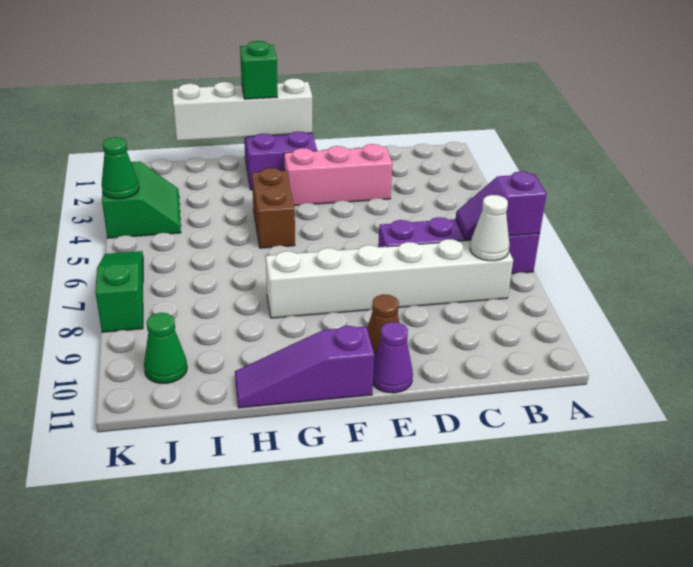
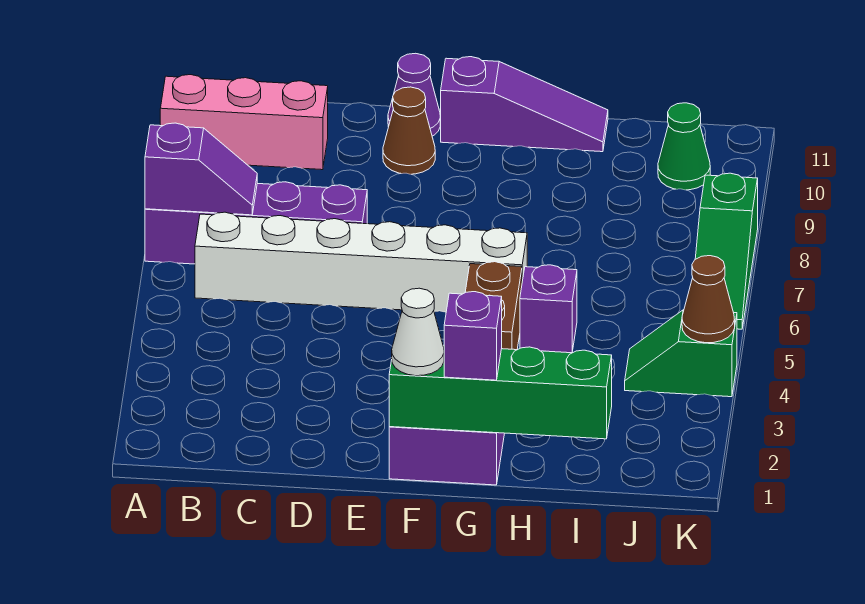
white brick B8:G8 level 1 -> white brick B6:G6 level 1
white cone B8 level 2 -> white cone F1 level 3
pink brick D3:F3 level 1 -> pink brick A10:C10 level 1
white brick F1:I1 level 2 -> green brick F1:I1 level 2
green brick G1 level 3 -> purple brick G1 level 3
none -> purple brick H5 level 1
green slope J3:K4 level 1 top K -> green slope J4:K4 level 1 top K
green cone K4 level 2 -> brown cone K4 level 2

